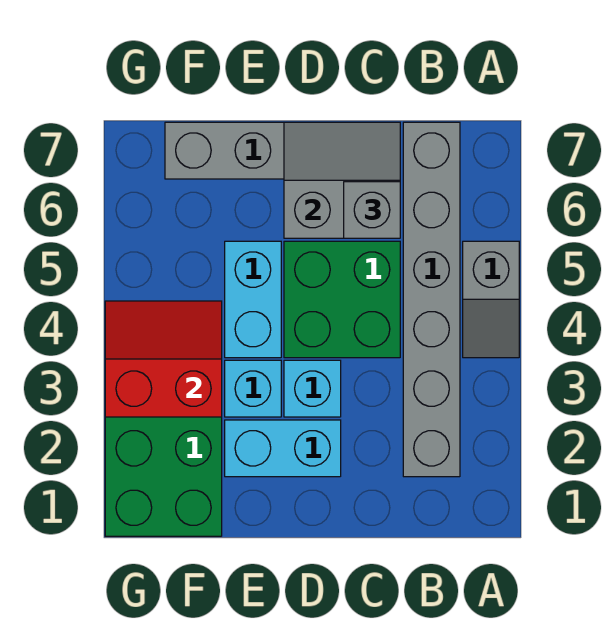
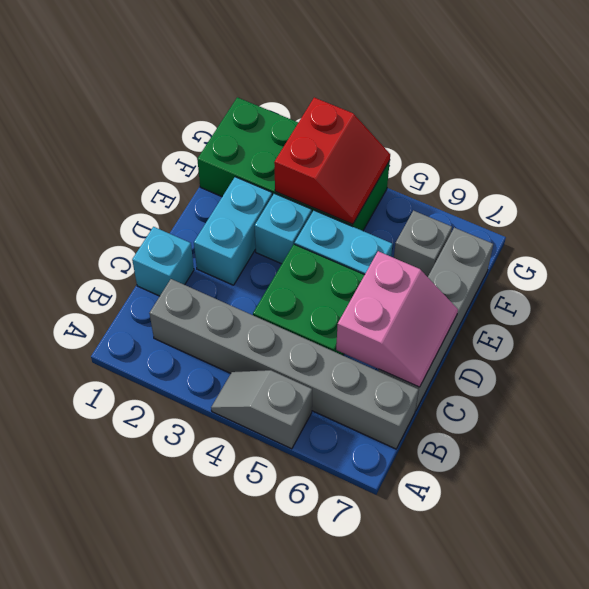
grey slope C6:D7 level 2 top 6 -> pink slope C6:D7 level 2 top 6
grey brick C6 level 3 -> grey brick F6 level 1
cyan brick D3 level 1 -> cyan brick C1 level 1

